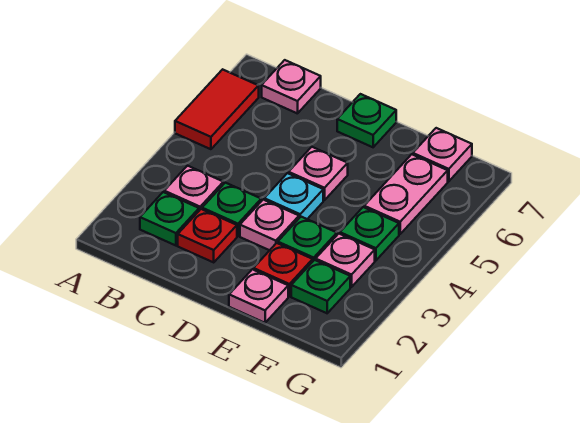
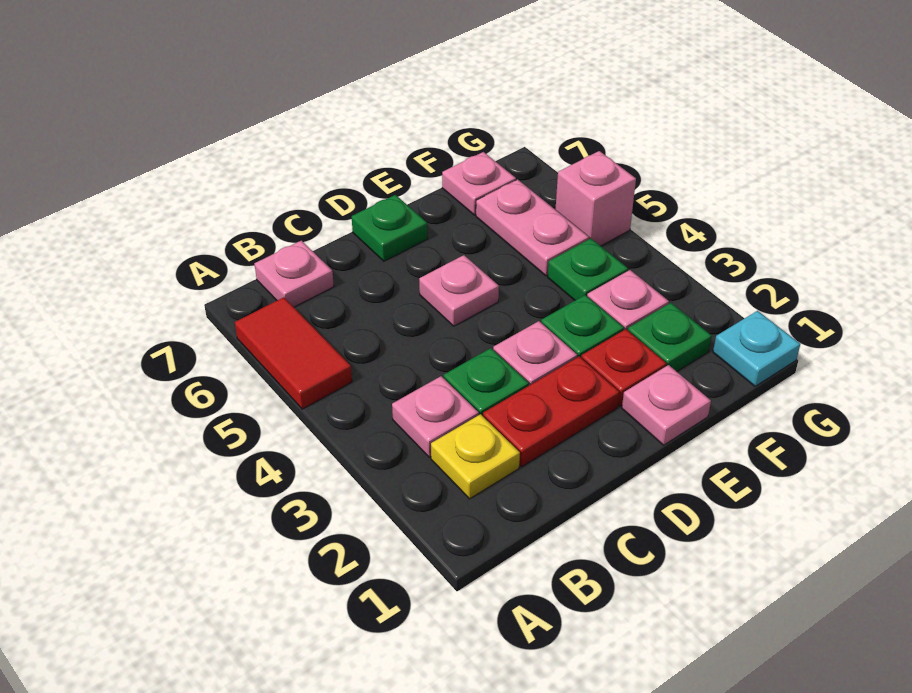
green plate B2 level 1 -> yellow plate B2 level 1
red plate C2 level 1 -> red plate C2:D2 level 1
cyan plate D4 level 1 -> cyan plate G1 level 1
none -> pink brick G5 level 1

